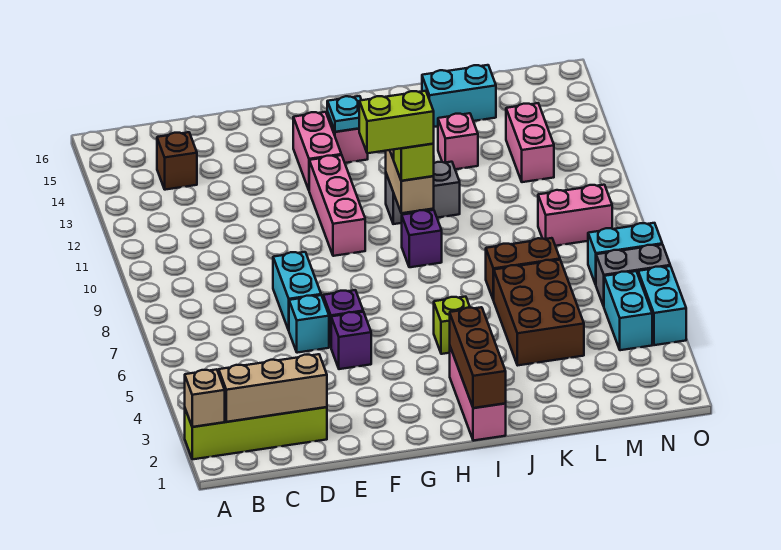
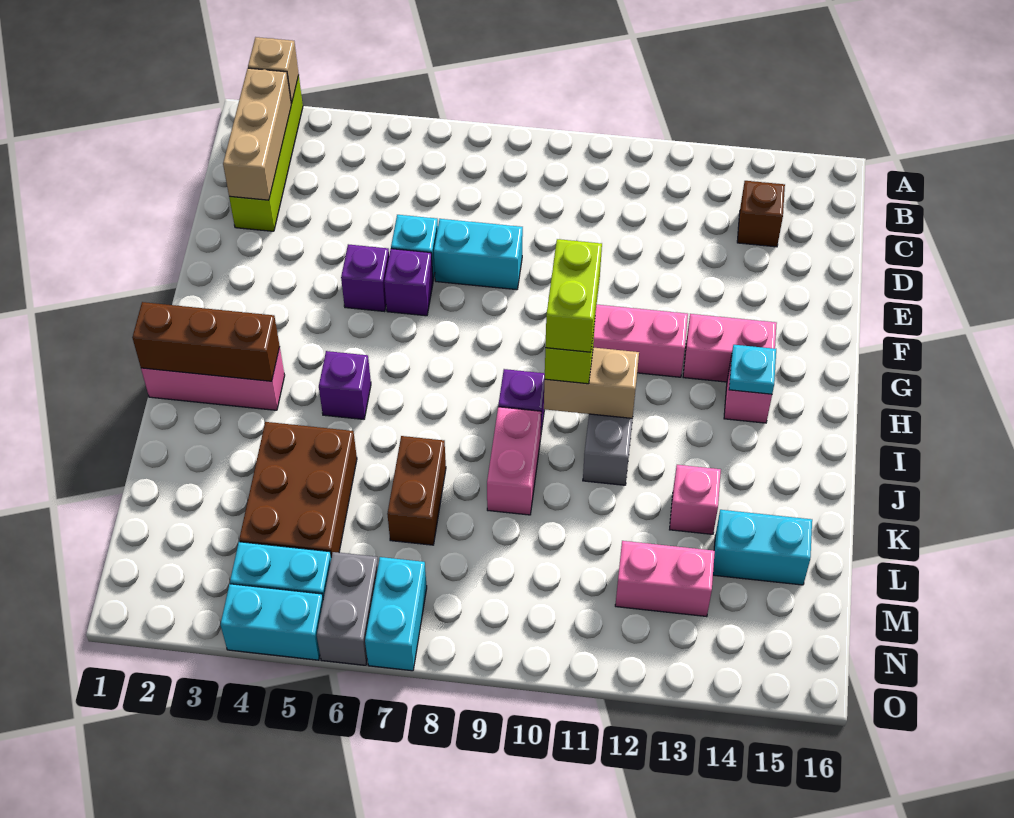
lime brick I5 level 1 -> purple brick I5 level 1
brown brick K4:L6 level 1 -> brown brick K4:M5 level 1
cyan brick K15:L15 level 1 -> cyan brick L14:L15 level 1
pink brick M9:N9 level 1 -> pink brick J9:K9 level 1

